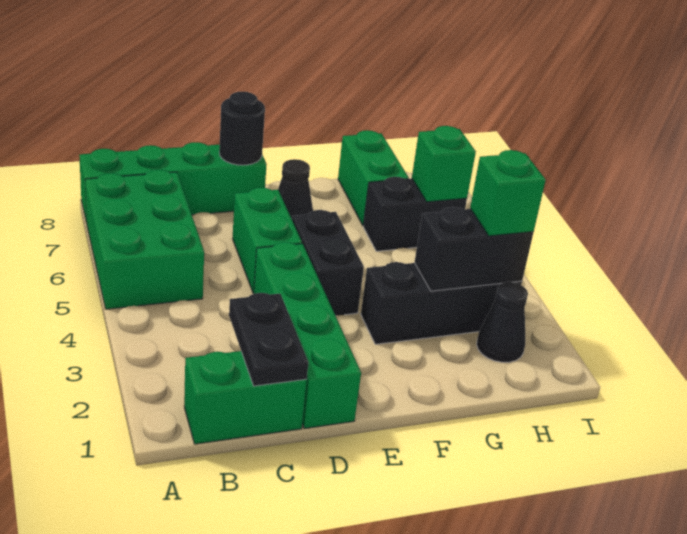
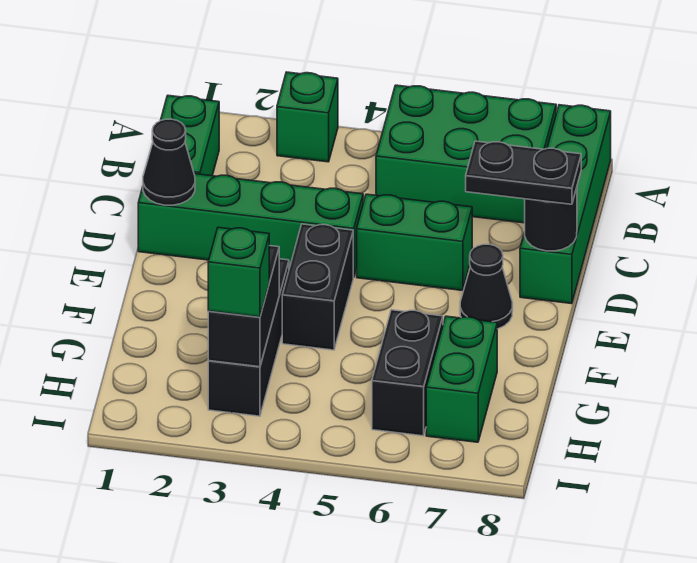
black plate C1:C2 level 2 -> black plate D7:D8 level 3
black brick E4:E5 level 1 -> black brick E4:F4 level 1
green brick G7:G8 level 1 -> green brick G7:H7 level 1
black cone H2 level 1 -> black cone D1 level 2
green brick H6 level 2 -> green brick A3 level 1

